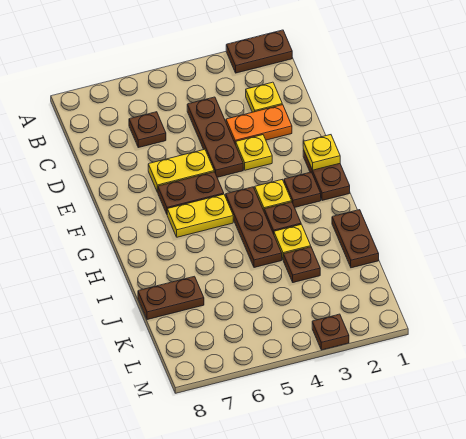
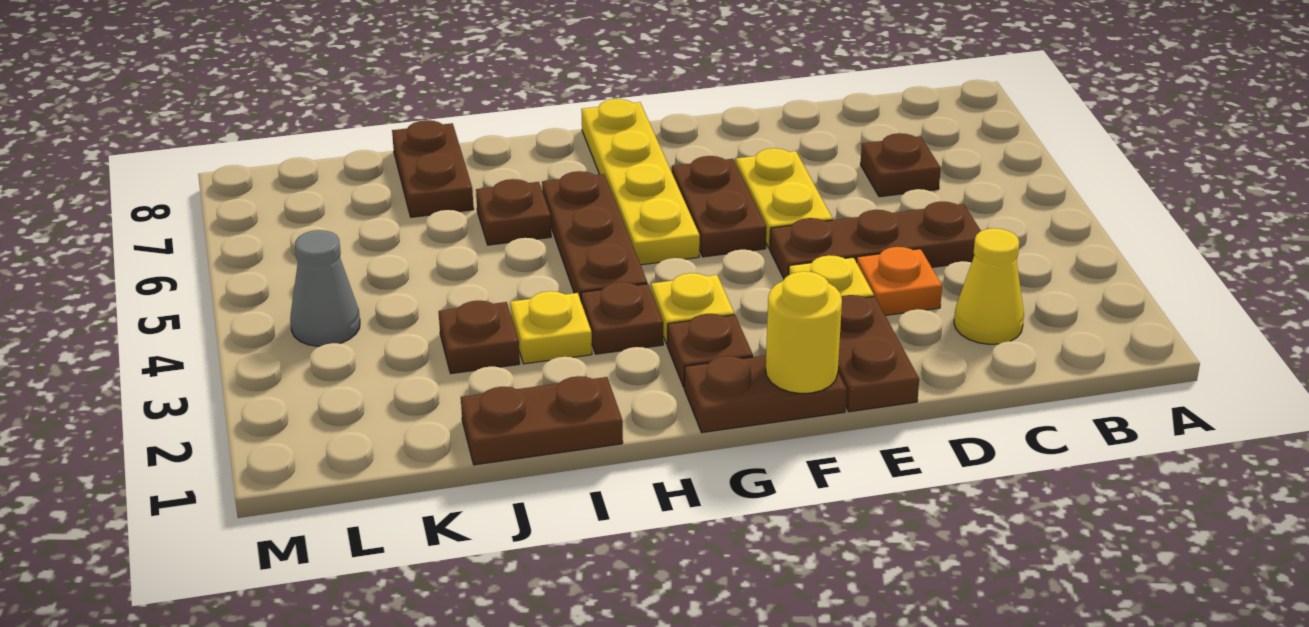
brown plate A1:A2 level 1 -> brown plate E1:E2 level 1
yellow plate C2 level 1 -> yellow cone C2 level 1
orange plate D2:D3 level 1 -> orange plate D3 level 1
yellow plate F1 level 2 -> yellow round brick F1 level 2
brown plate G4:I4 level 1 -> brown plate H4:H6 level 1
yellow plate G5:G6 level 1 -> yellow plate G5:G8 level 1
none -> grey cone L4 level 1
brown plate M3 level 1 -> brown plate I6 level 1

